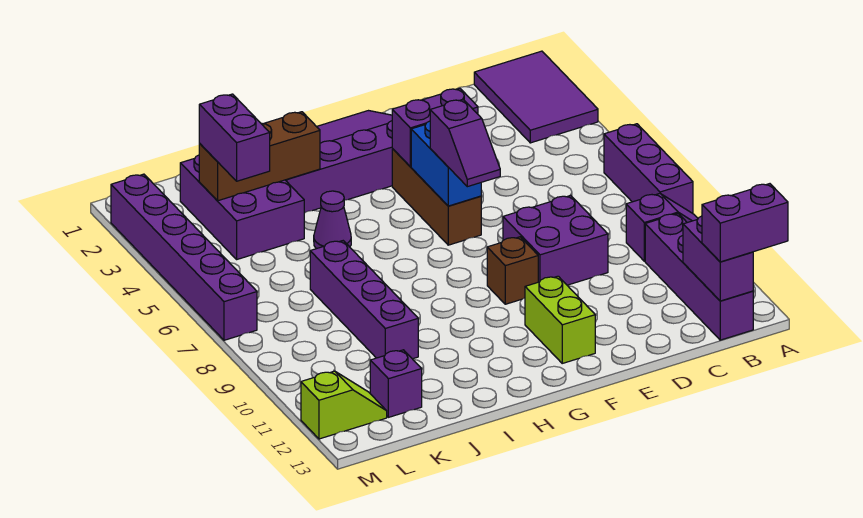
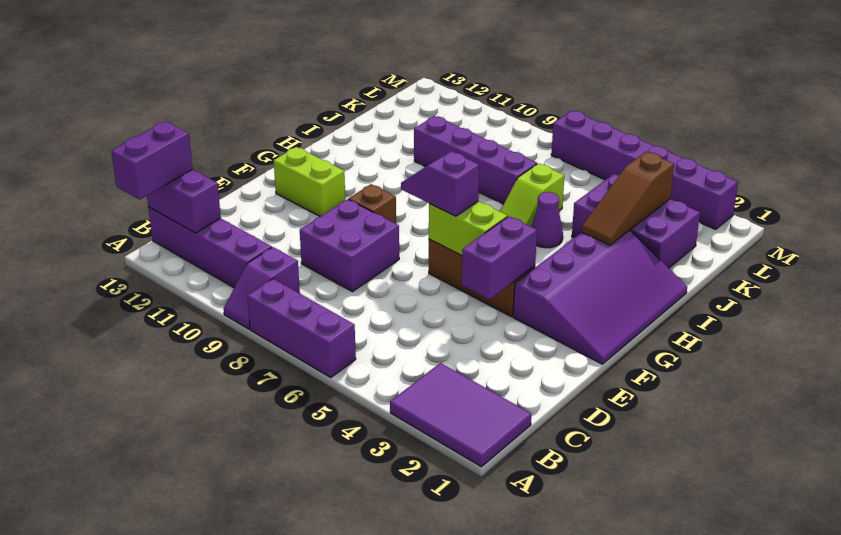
blue brick F5:F6 level 2 -> lime brick F5:F6 level 2
brown brick I3:K3 level 2 -> brown slope I3:K3 level 2 top K
purple brick K3:K4 level 3 -> none
purple brick K12 level 1 -> none
lime slope L12:M12 level 1 top M -> lime slope I6:J6 level 1 top J

